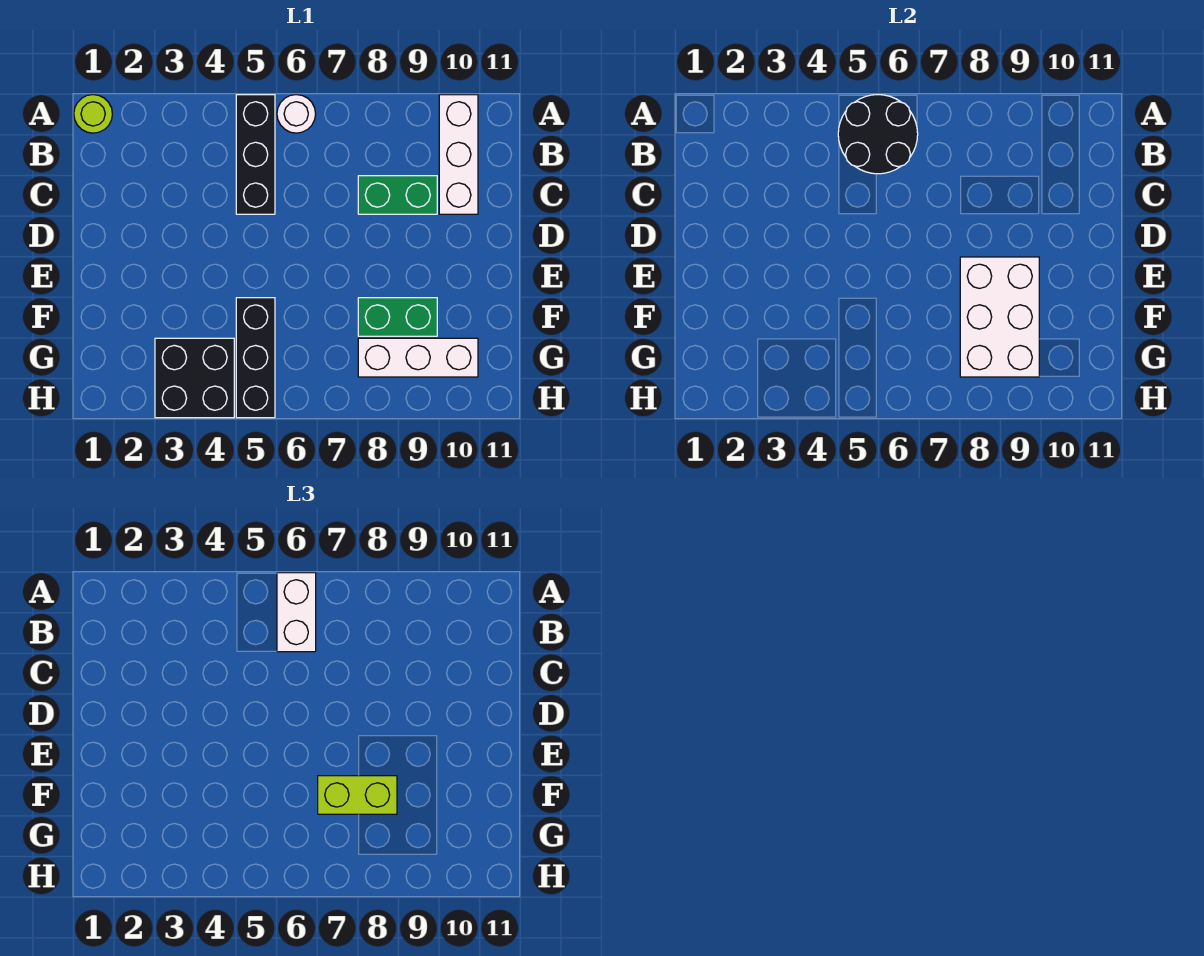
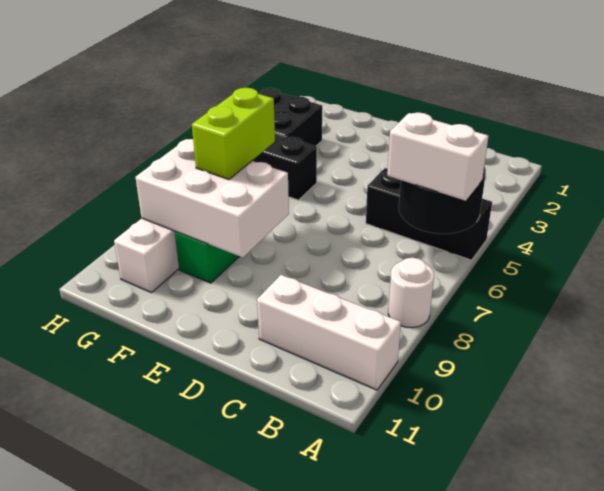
lime round brick A1 level 1 -> none
white round brick A6 level 1 -> white round brick A8 level 1
green brick C8:C9 level 1 -> none

